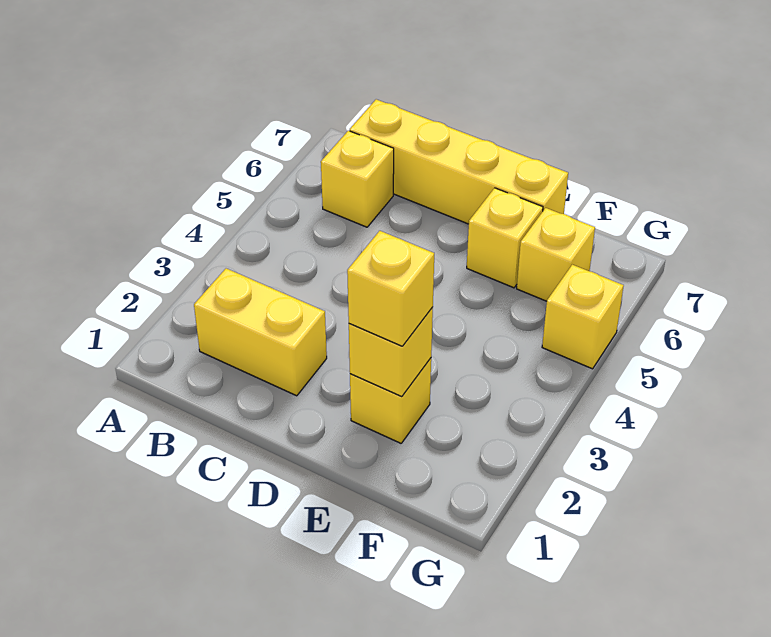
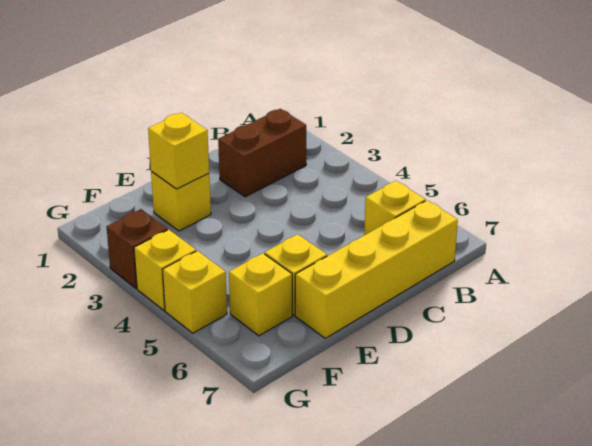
yellow brick B2:C2 level 1 -> brown brick B2:C2 level 1
yellow brick E2 level 3 -> yellow brick G4 level 1
none -> brown brick G3 level 1

